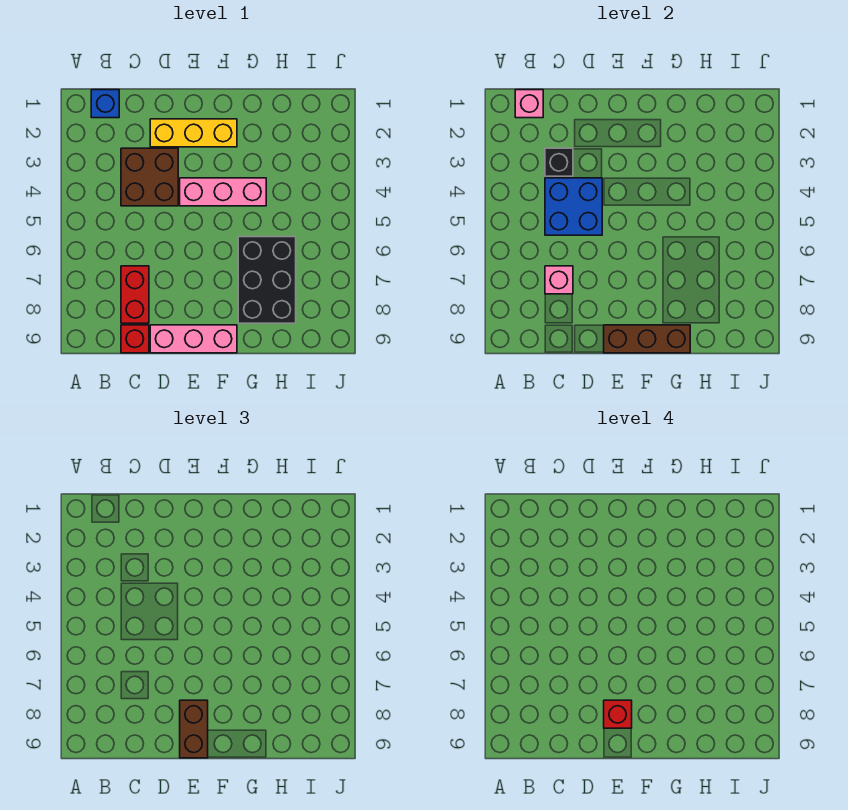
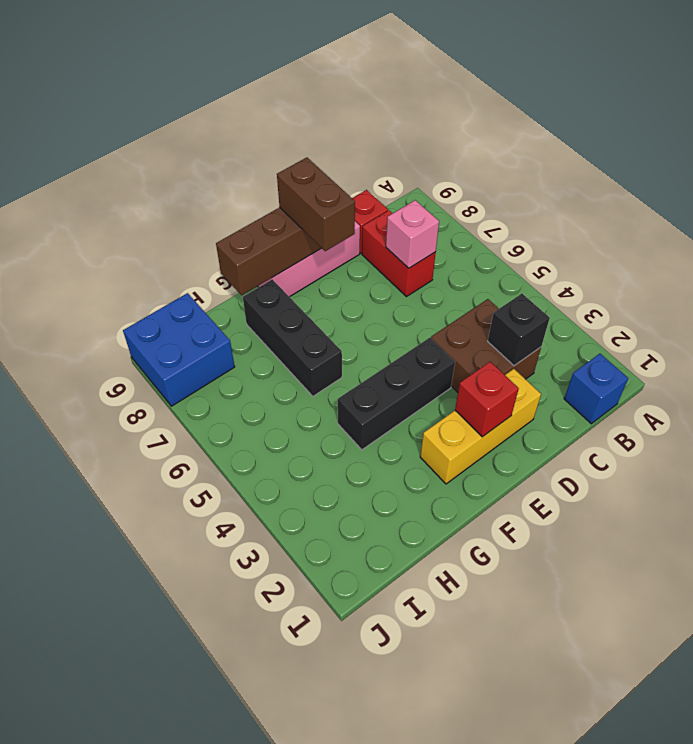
pink brick B1 level 2 -> none
blue brick C4:D5 level 2 -> blue brick I8:J9 level 1
pink brick E4:G4 level 1 -> black brick E4:G4 level 1
red brick E8 level 4 -> red brick E2 level 2
black brick G6:H8 level 1 -> black brick G6:G8 level 1

